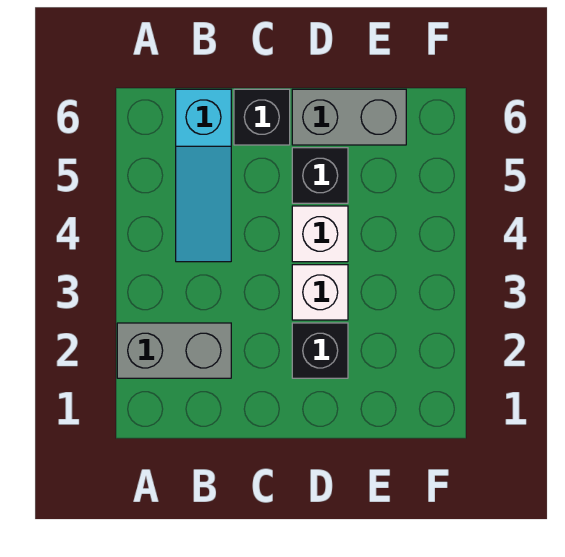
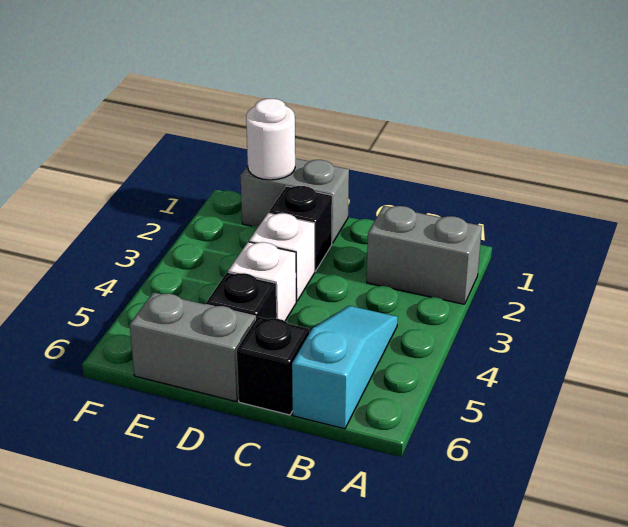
none -> grey brick D1:E1 level 1
none -> white round brick E1 level 2

